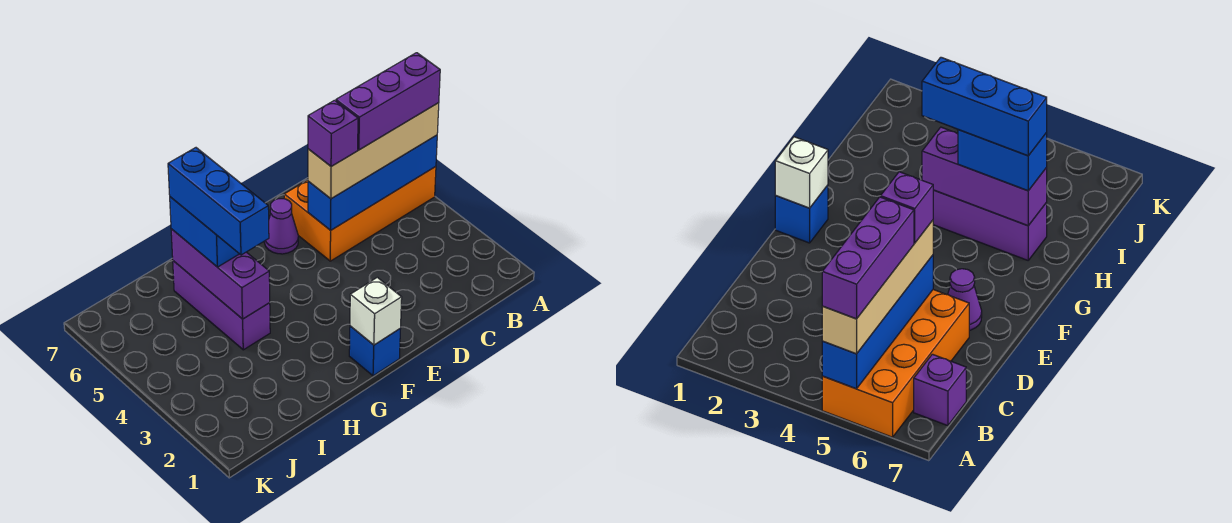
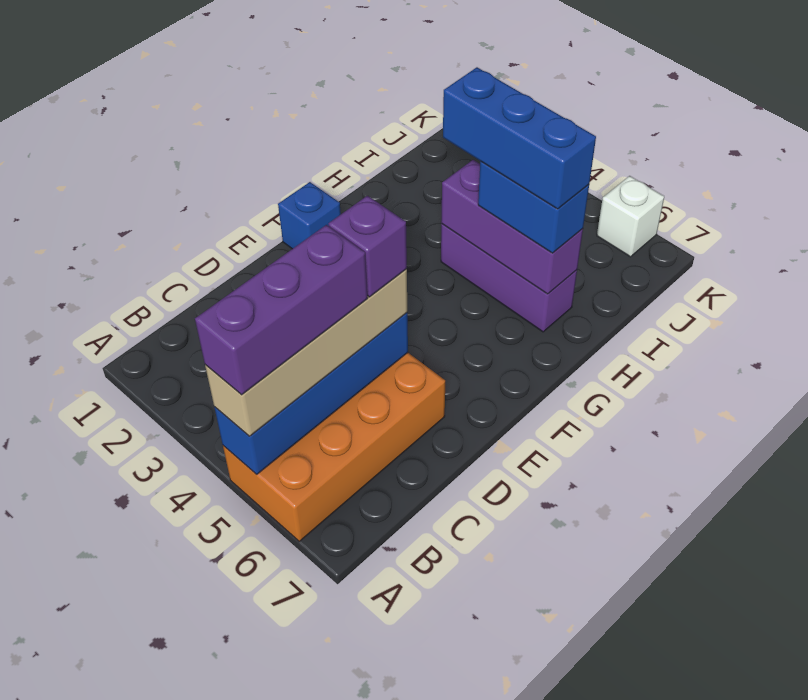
purple brick B7 level 1 -> none
purple cone E6 level 1 -> none
white brick F1 level 2 -> white brick K6 level 1

